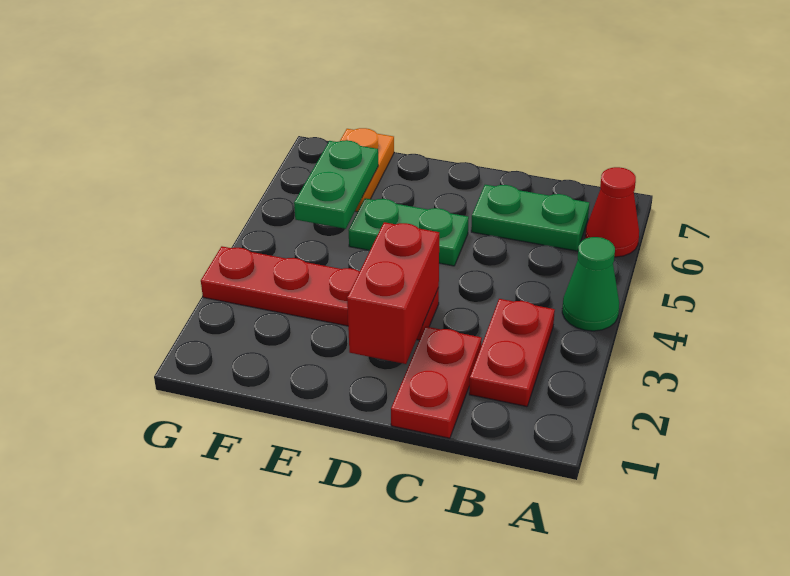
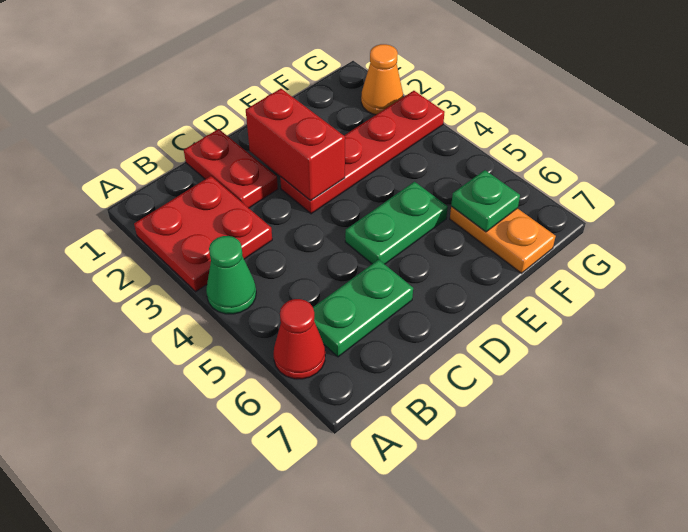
red plate B2:B3 level 1 -> red plate A2:B3 level 1
green plate F5:F6 level 2 -> green plate F6 level 2
none -> orange cone G2 level 1

